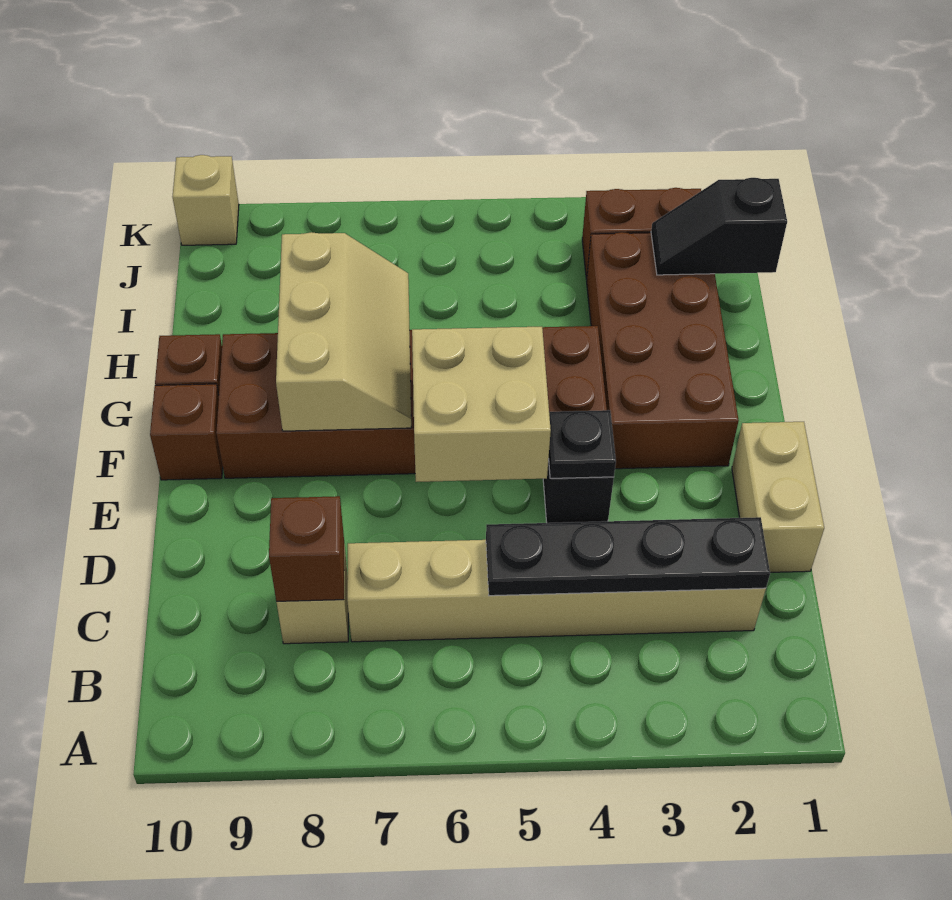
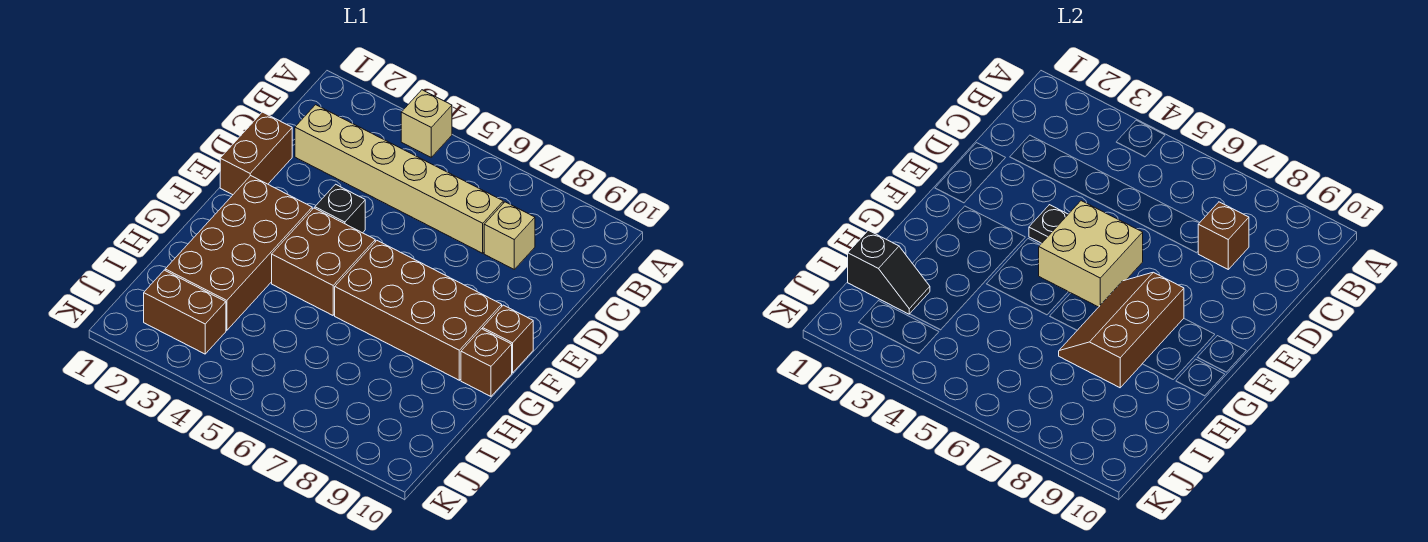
black plate C2:C5 level 2 -> none
tan brick D1:E1 level 1 -> brown brick D1:E1 level 1
tan slope F7:H8 level 2 top 8 -> brown slope F7:H8 level 2 top 8
tan brick K10 level 1 -> tan brick A4 level 1

